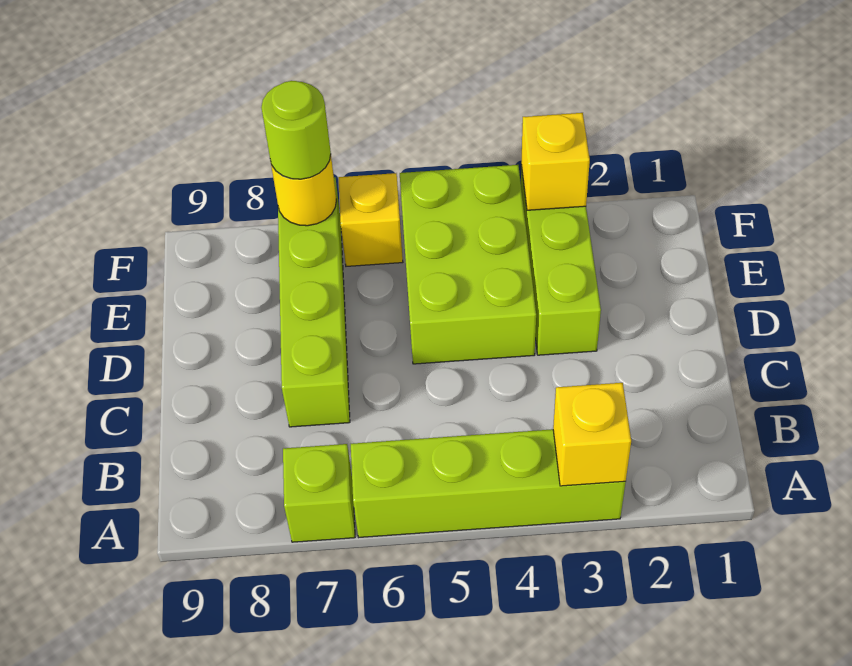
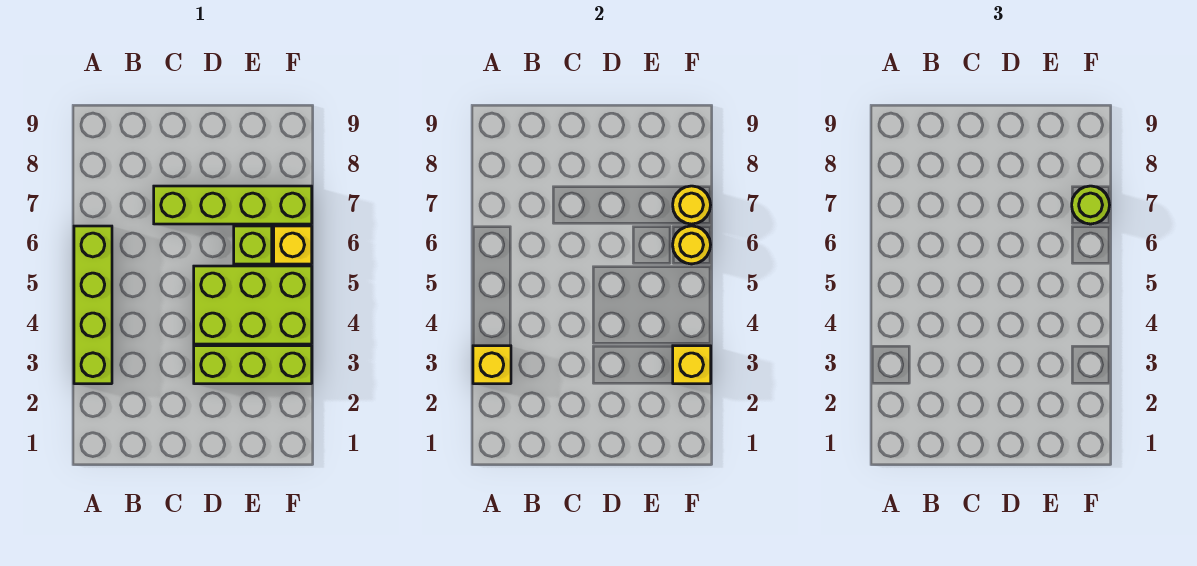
lime brick A7 level 1 -> lime brick E6 level 1
none -> yellow round brick F6 level 2

